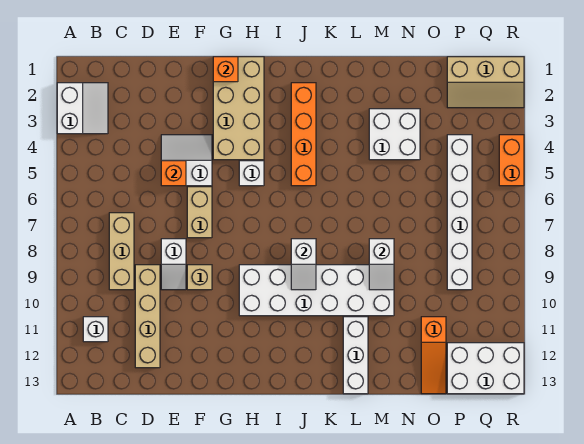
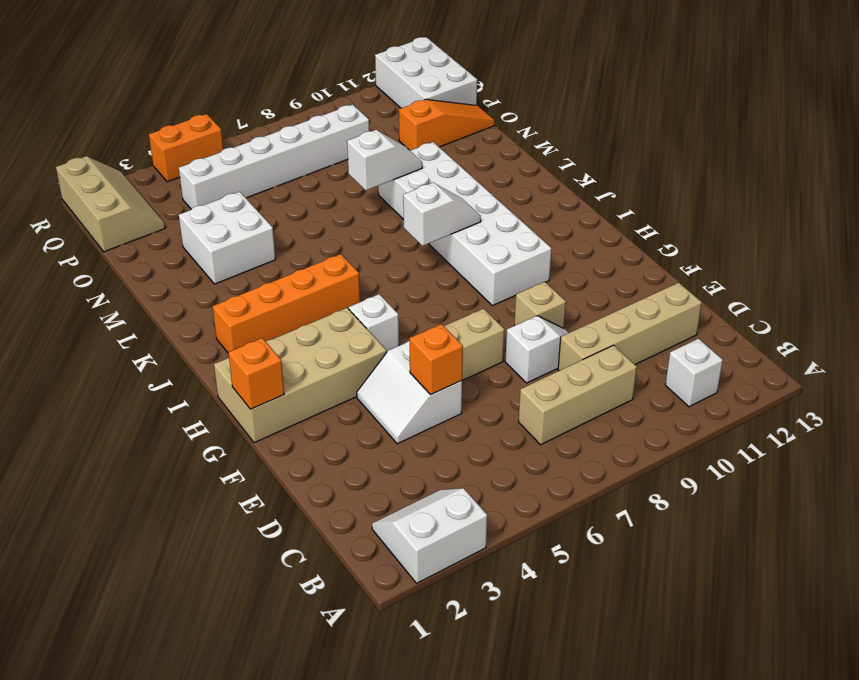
white brick L11:L13 level 1 -> none

